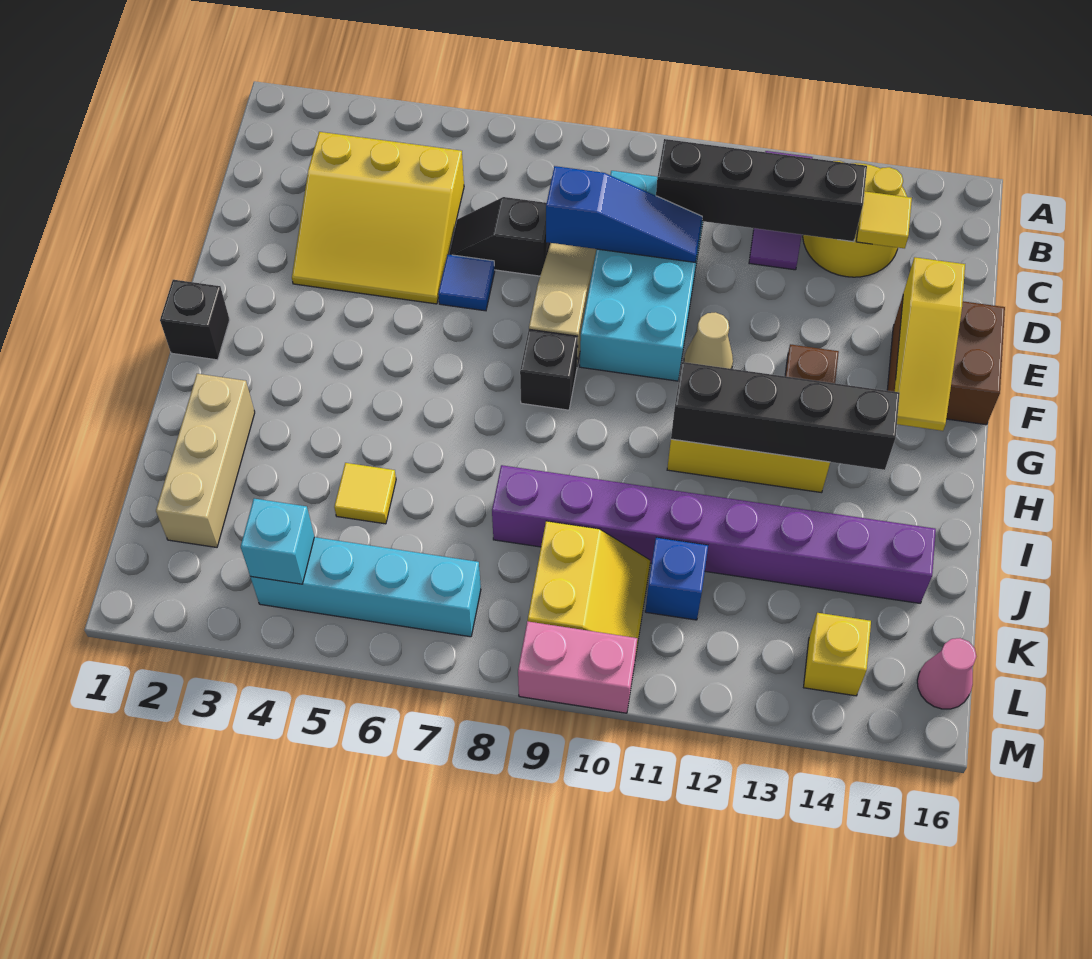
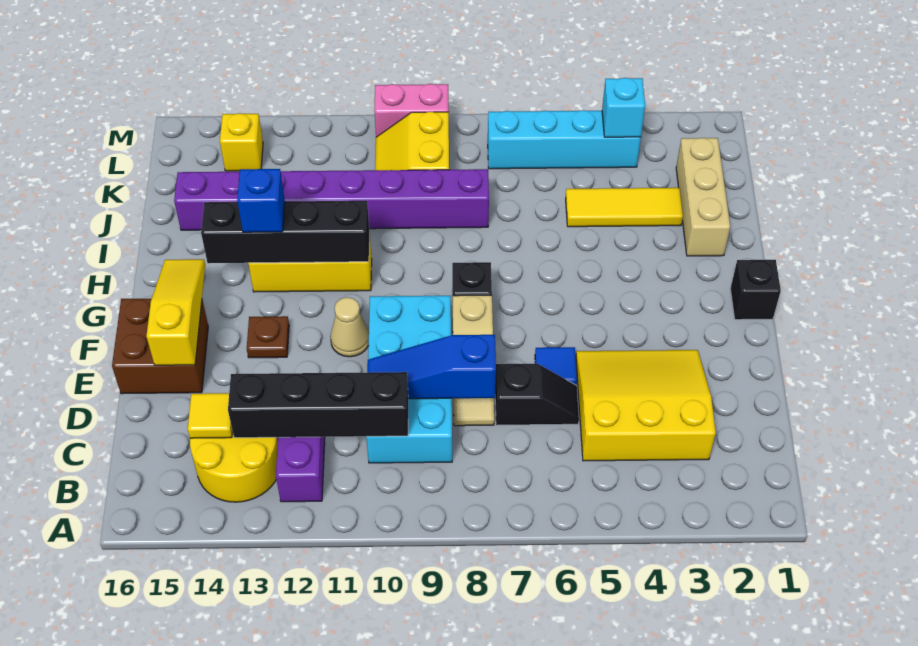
yellow tile J5 level 1 -> yellow tile J3:J5 level 1
blue brick K11 level 1 -> blue brick H13 level 3
pink cone L16 level 1 -> none

